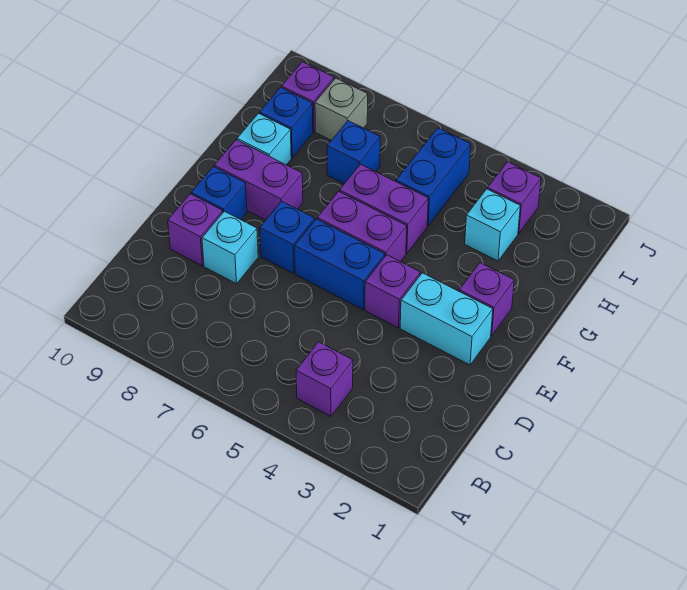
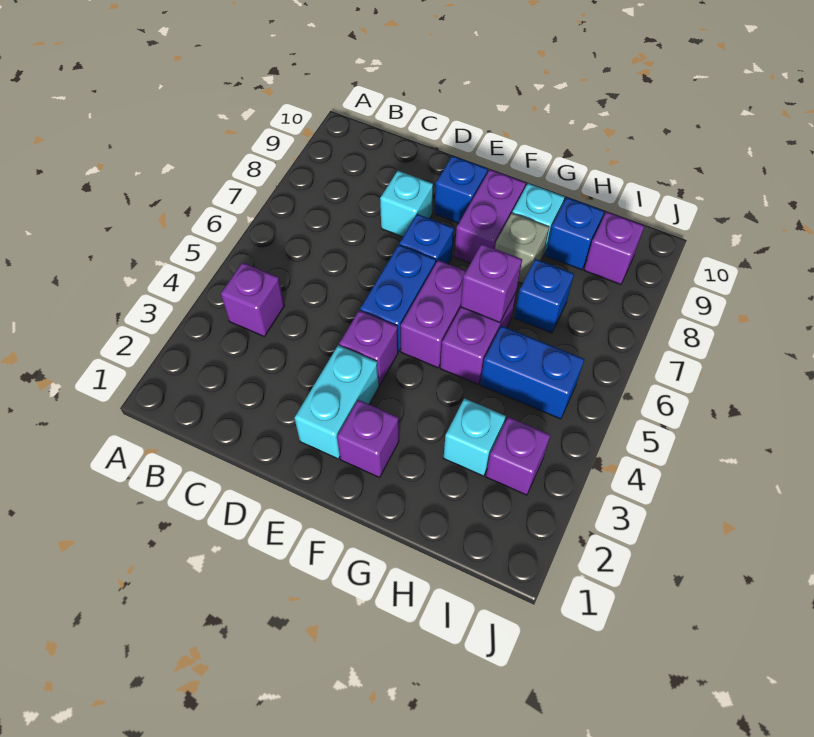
purple brick D9 level 1 -> purple brick G6 level 2
grey brick I8 level 1 -> grey brick G8 level 1

